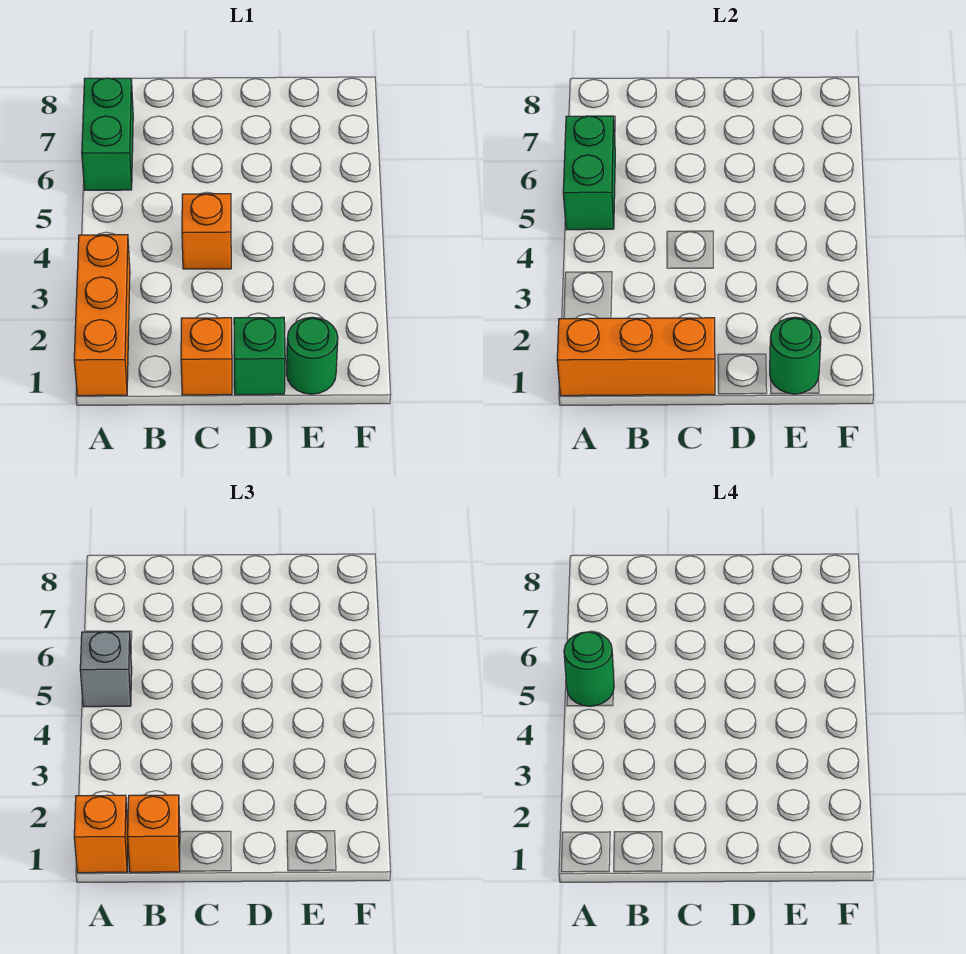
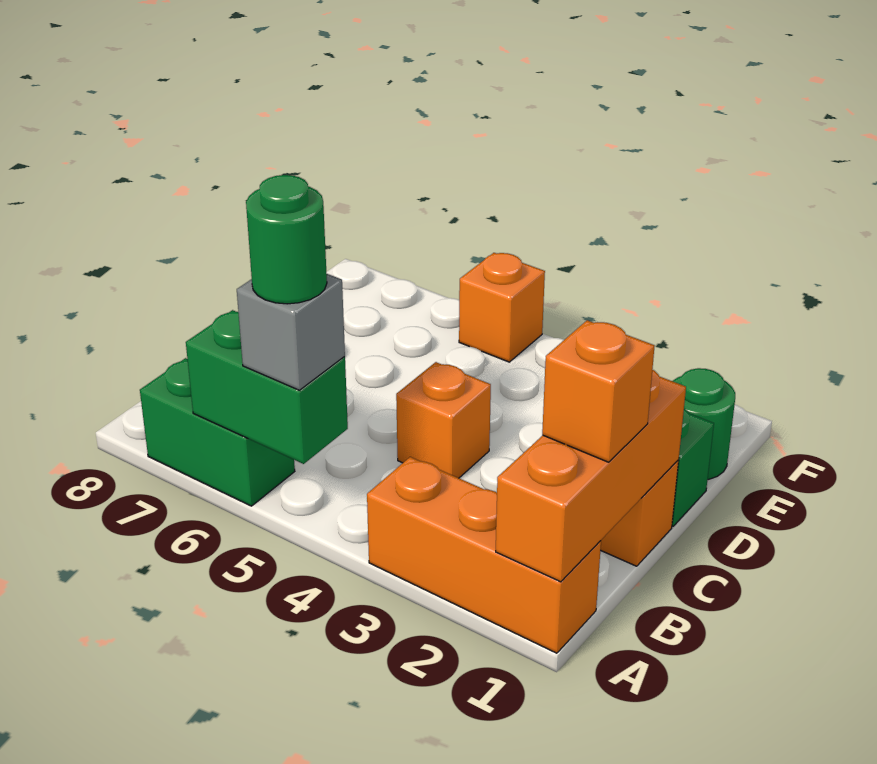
orange brick A1 level 3 -> orange brick F5 level 1
green round brick E1 level 2 -> none

